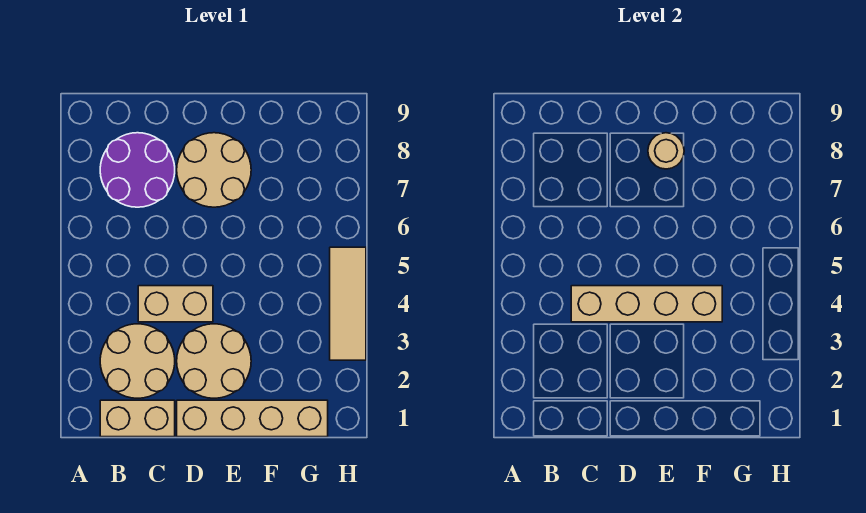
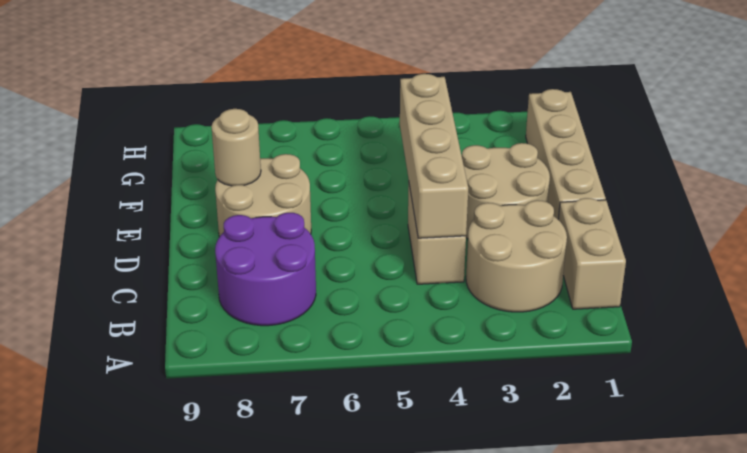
tan tile H3:H5 level 1 -> none

